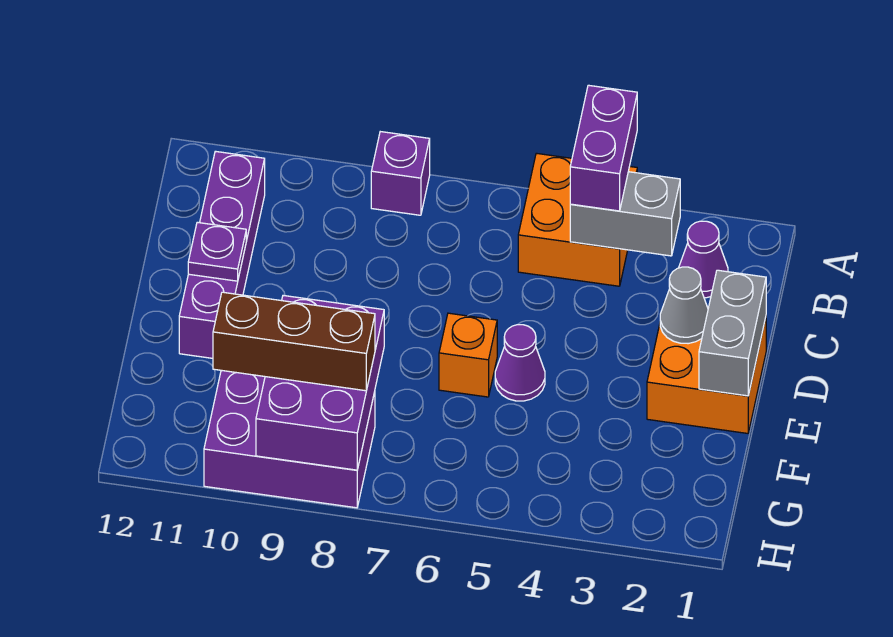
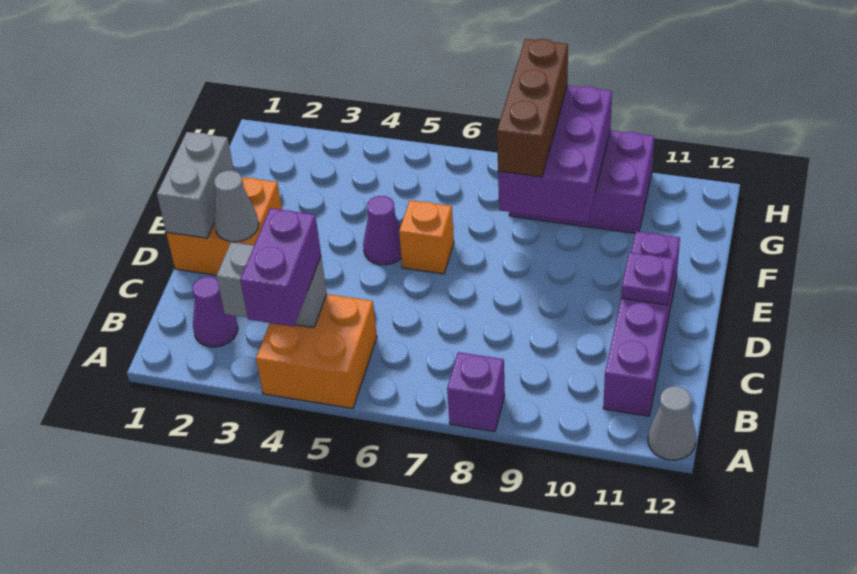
none -> grey cone A12 level 1
brown brick G8:G10 level 3 -> brown brick F8:H8 level 3

